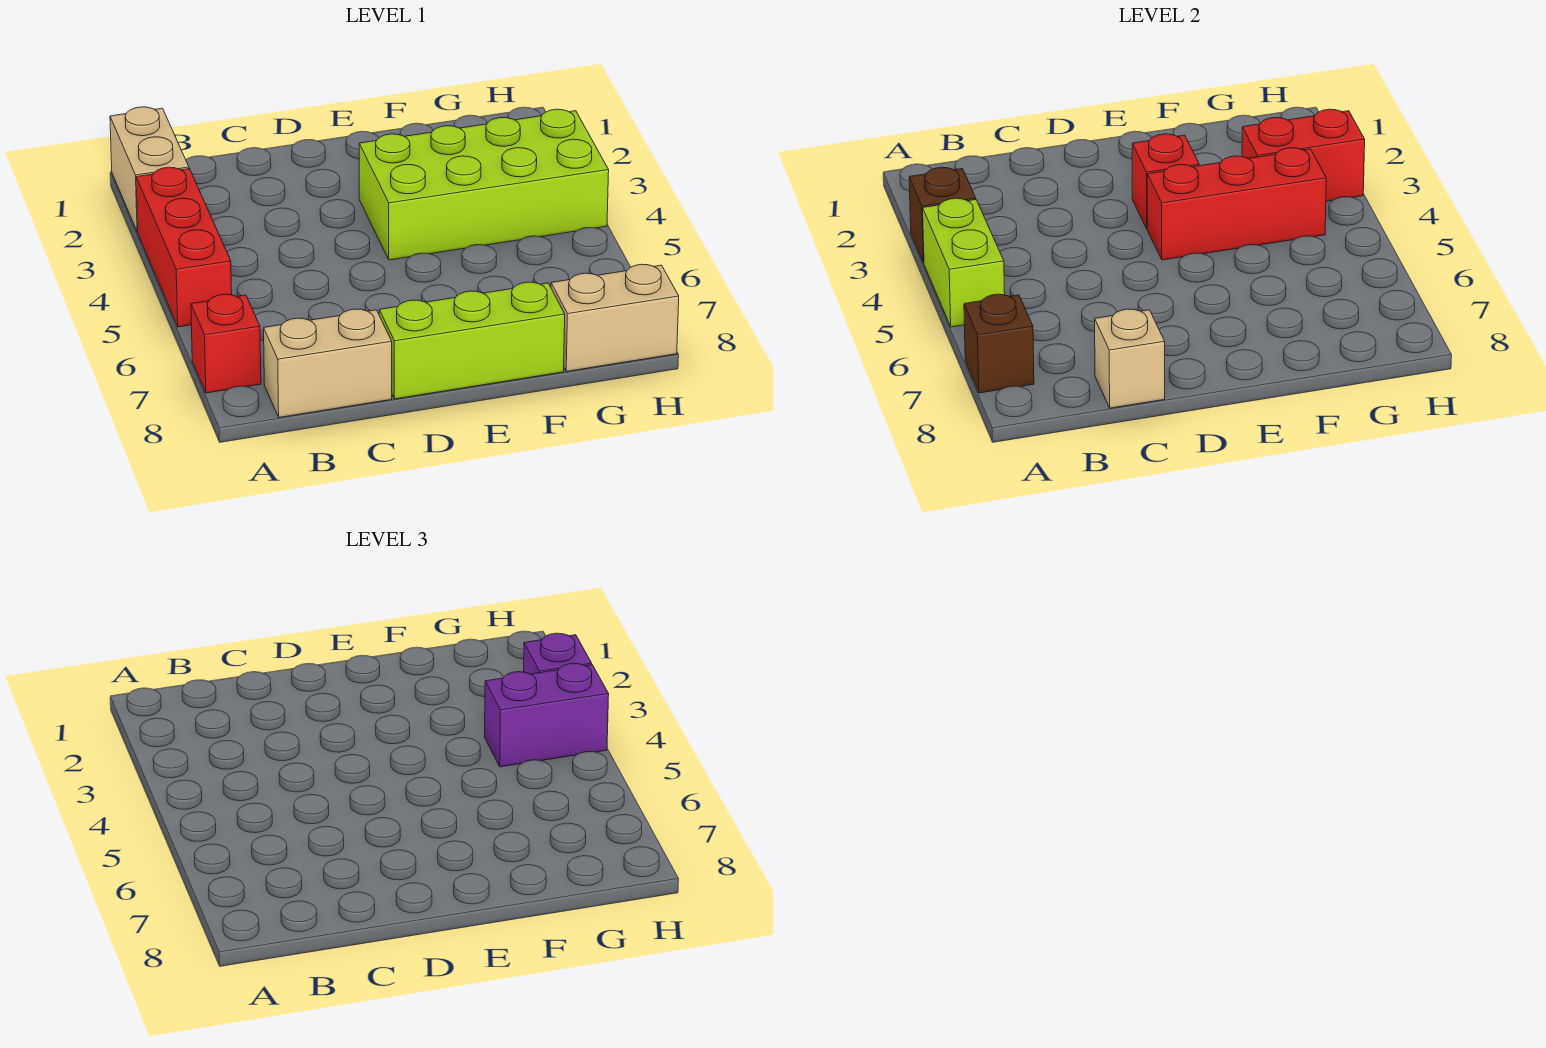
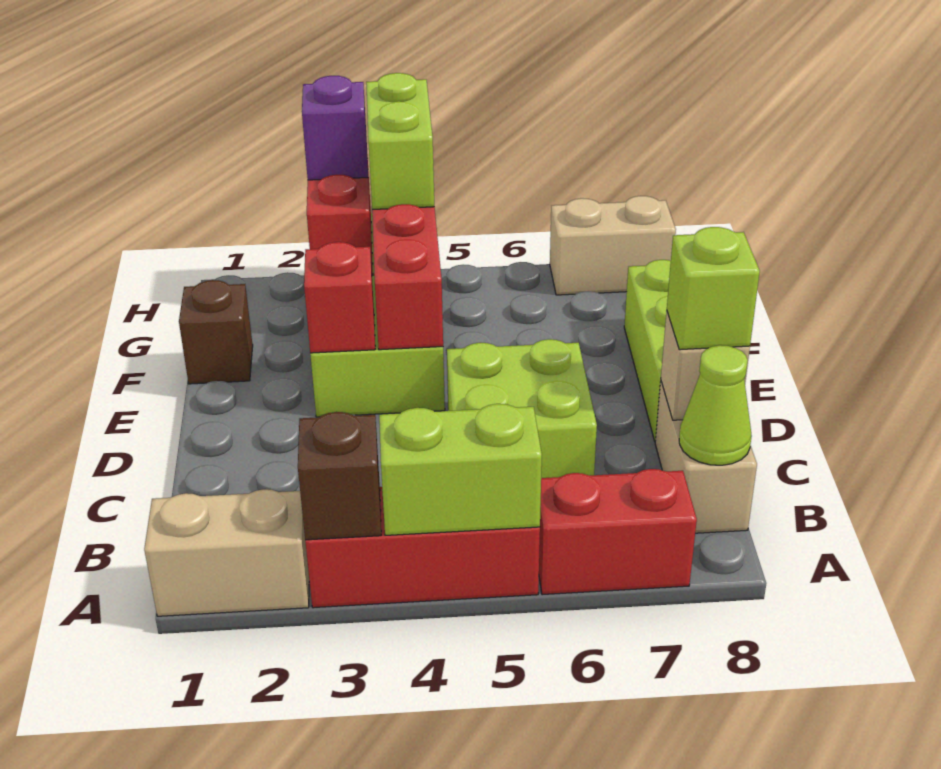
red brick A7 level 1 -> red brick A6:A7 level 1
brown brick A7 level 2 -> brown brick F1 level 1
none -> lime cone B8 level 2
none -> lime brick C5:D6 level 1
none -> lime brick C8 level 3
purple brick G4:H4 level 3 -> lime brick G4:H4 level 3
tan brick G8:H8 level 1 -> tan brick H7:H8 level 1

